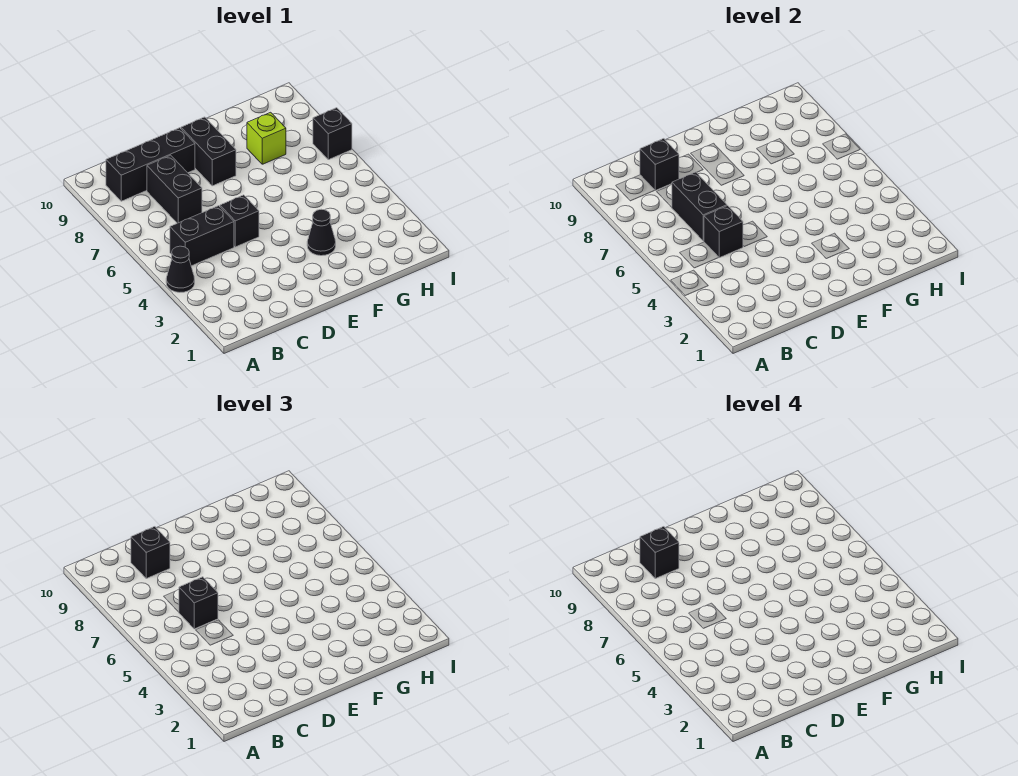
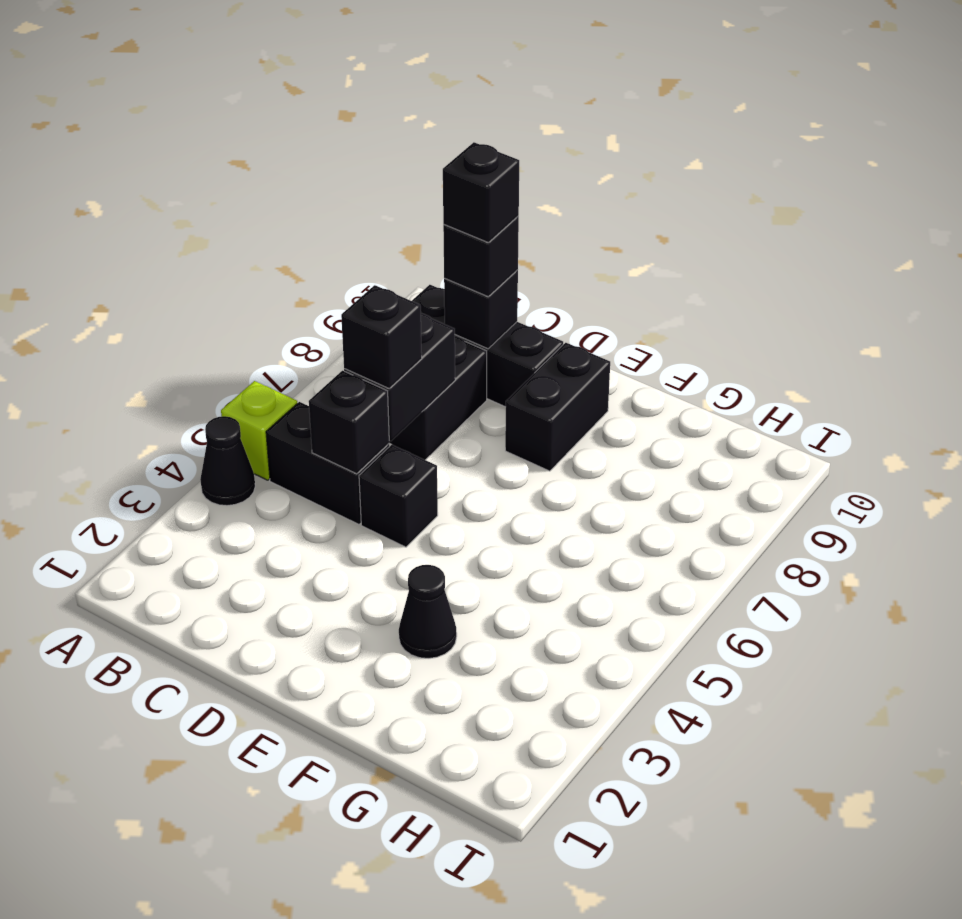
lime brick G8 level 1 -> lime brick A5 level 1
black brick I7 level 1 -> none

